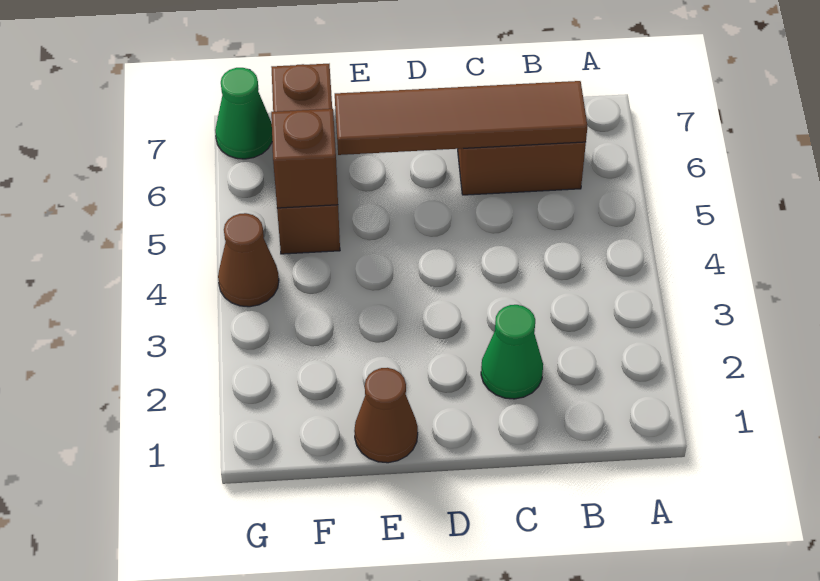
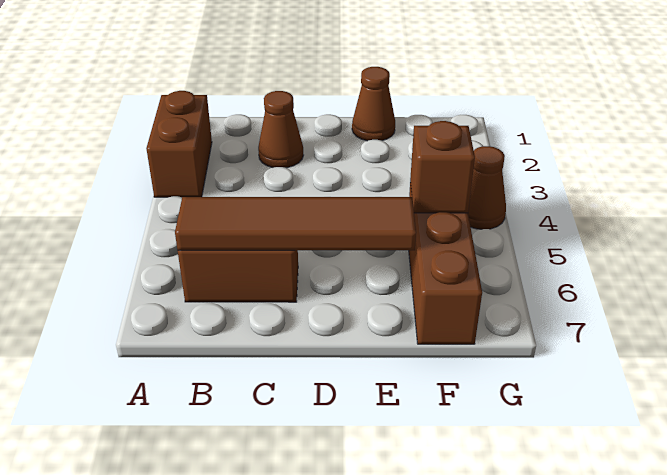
none -> brown brick A2:A3 level 1
green cone C2 level 1 -> brown cone C2 level 1
green cone G7 level 1 -> none

